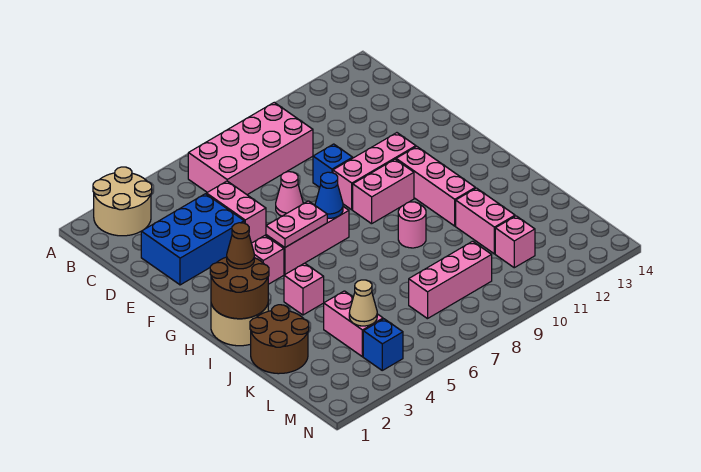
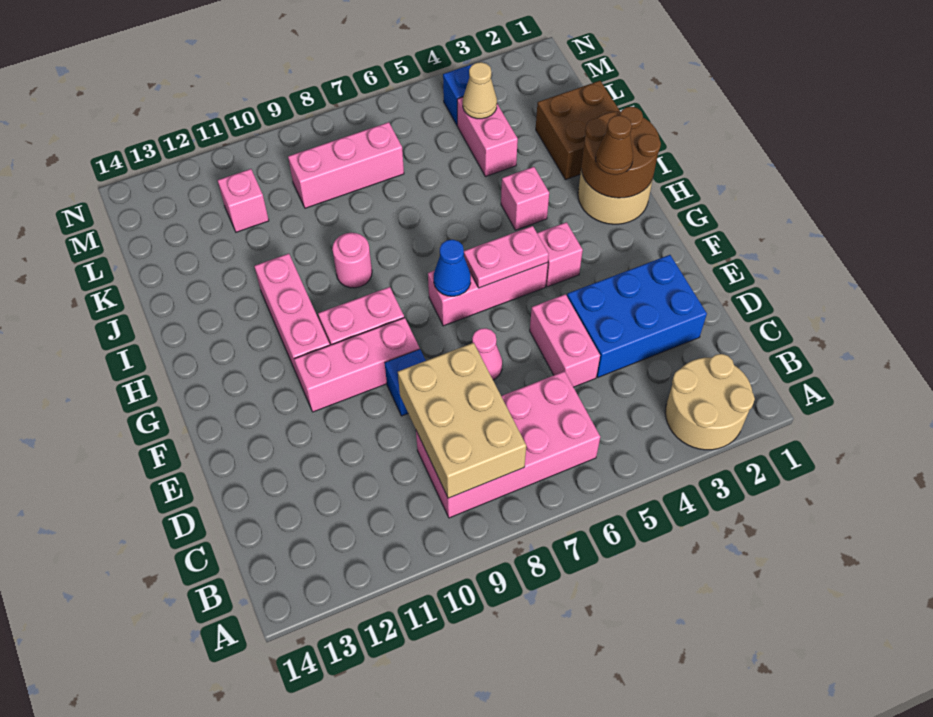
none -> tan brick B8:D9 level 2
brown round brick J1:K2 level 1 -> brown brick J1:K2 level 1
pink brick J11:K11 level 1 -> none

